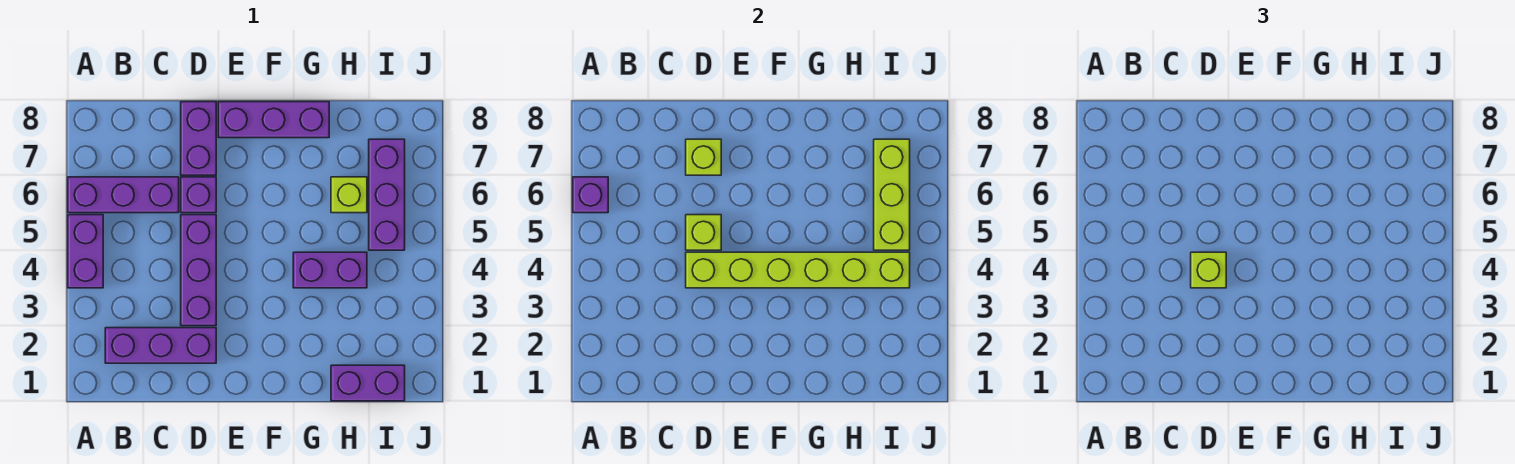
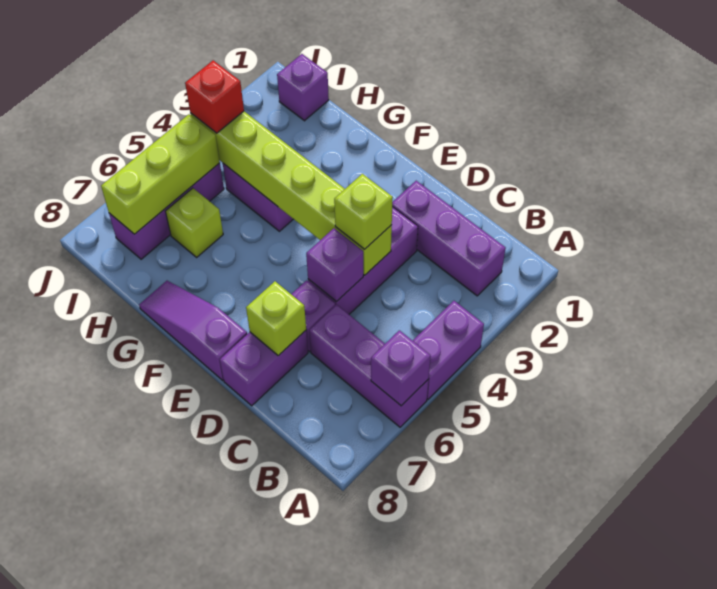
lime brick D5 level 2 -> purple brick D5 level 2
purple brick E8:G8 level 1 -> purple slope E8:G8 level 1 top E
purple brick H1:I1 level 1 -> purple brick I1 level 1
none -> red brick I4 level 3

